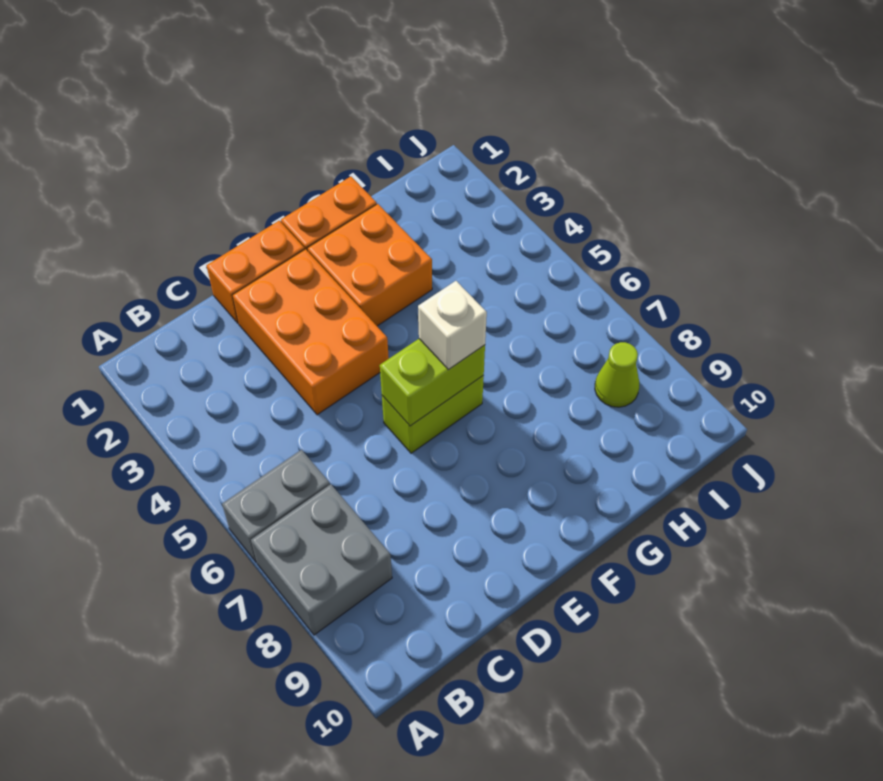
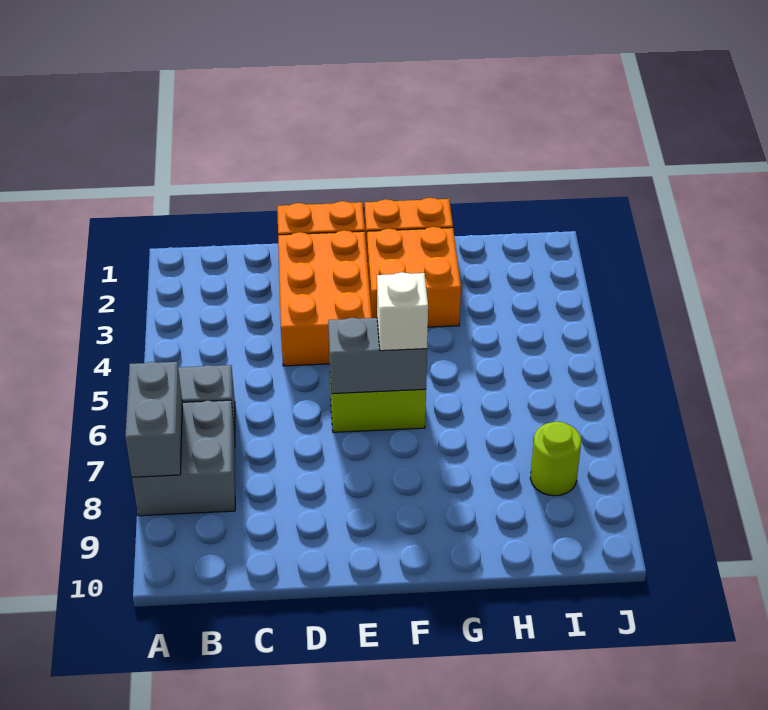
none -> grey brick A7:A8 level 2
lime brick E6:F6 level 2 -> grey brick E6:F6 level 2
lime cone I8 level 1 -> lime round brick I8 level 1

